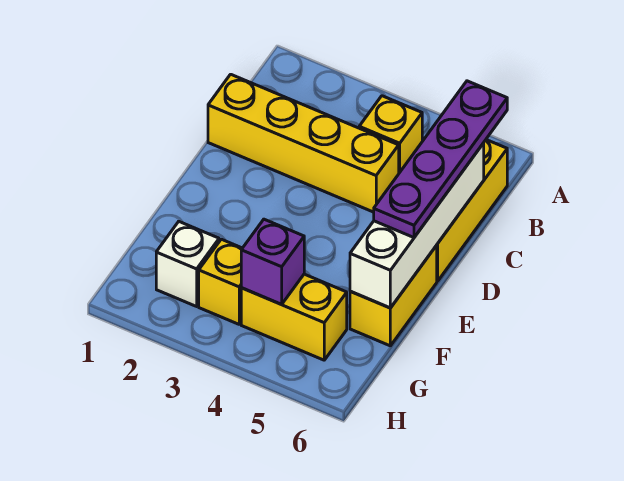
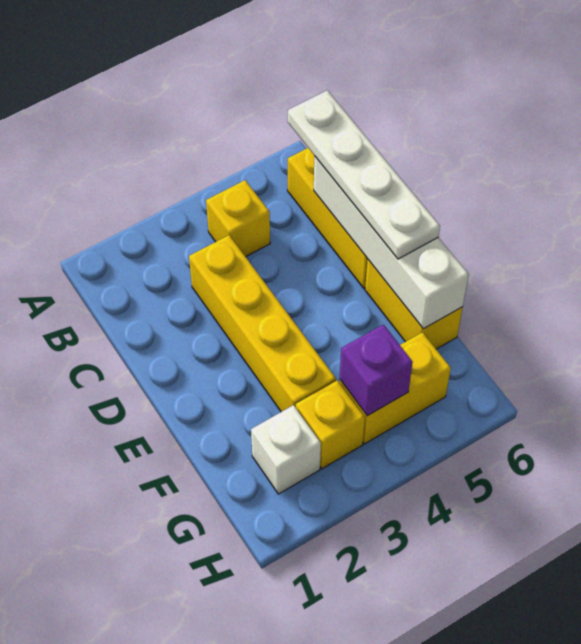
purple plate B6:E6 level 3 -> white plate B6:E6 level 3
yellow brick C1:C4 level 1 -> yellow brick C3:F3 level 1

